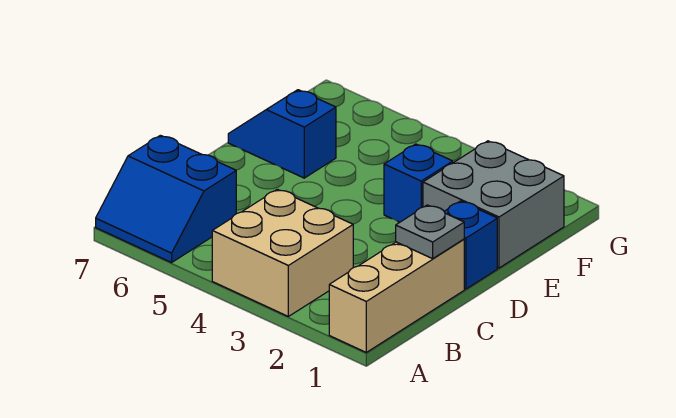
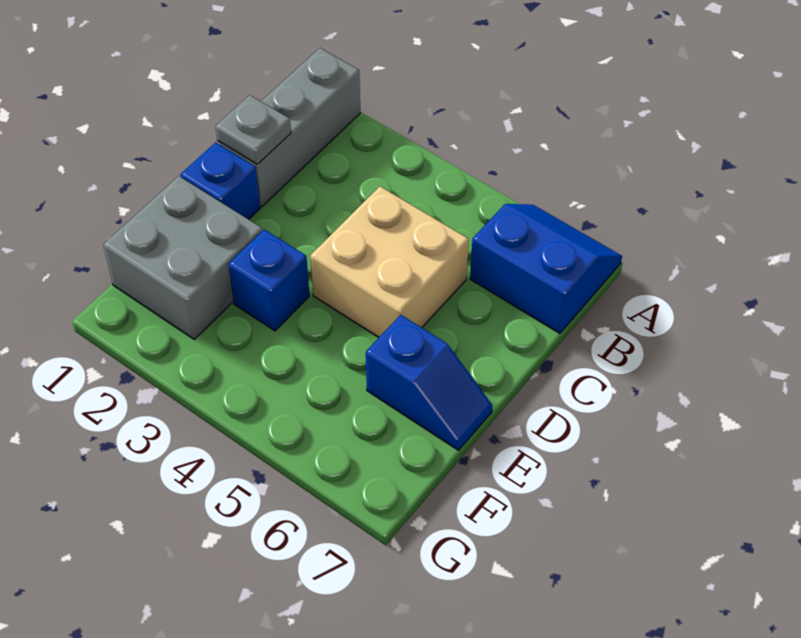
tan brick A1:C1 level 1 -> grey brick A1:C1 level 1
tan brick A3:B4 level 1 -> tan brick C4:D5 level 1

